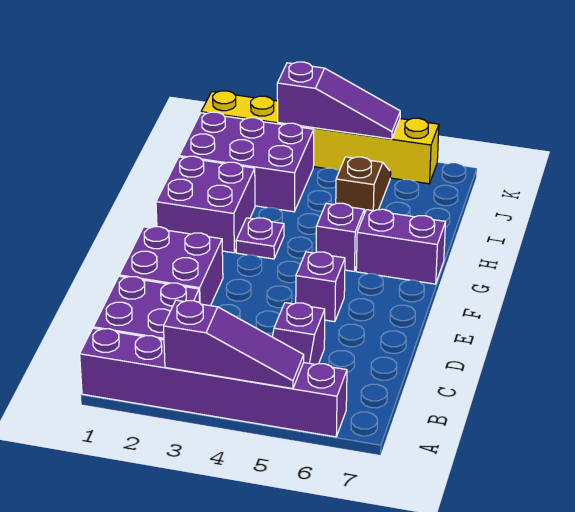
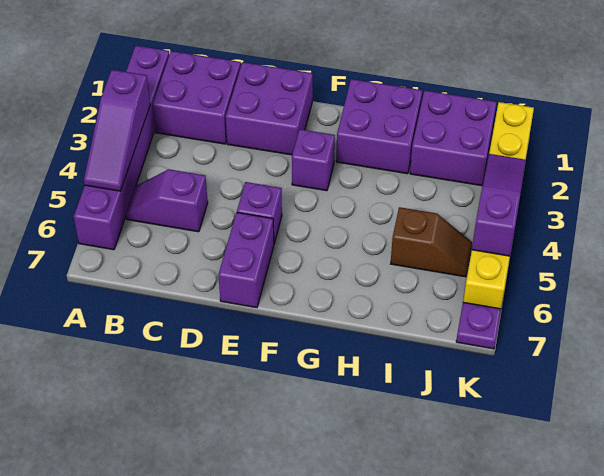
purple plate G3 level 1 -> purple plate K7 level 1
purple brick G5 level 1 -> purple brick F3 level 1
purple brick G6:G7 level 1 -> purple brick E6:E7 level 1
purple brick I1:J3 level 1 -> purple brick I1:J2 level 1
purple slope K3:K5 level 2 top 3 -> purple slope K3:K5 level 2 top 5

